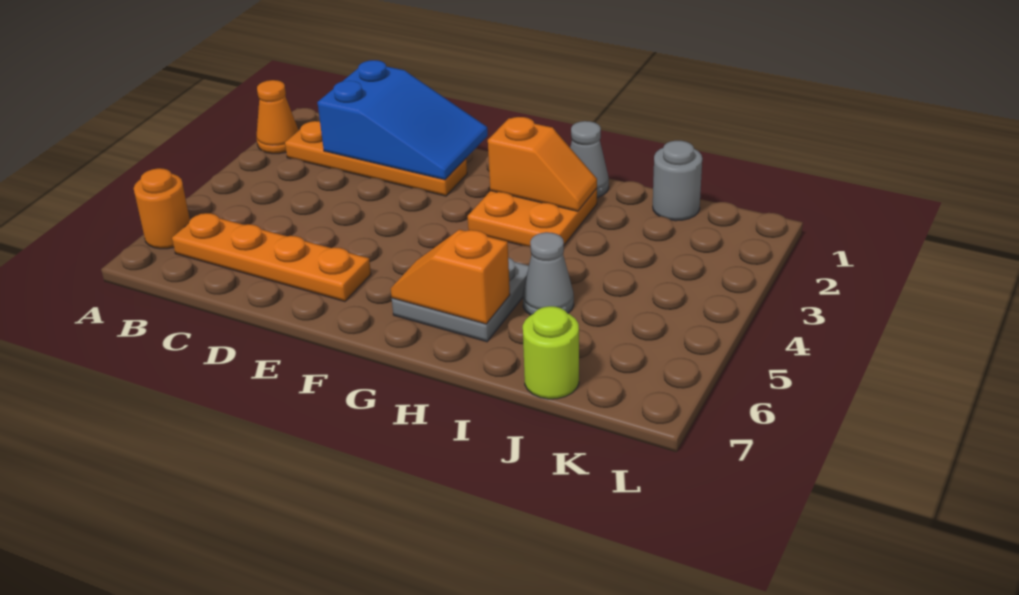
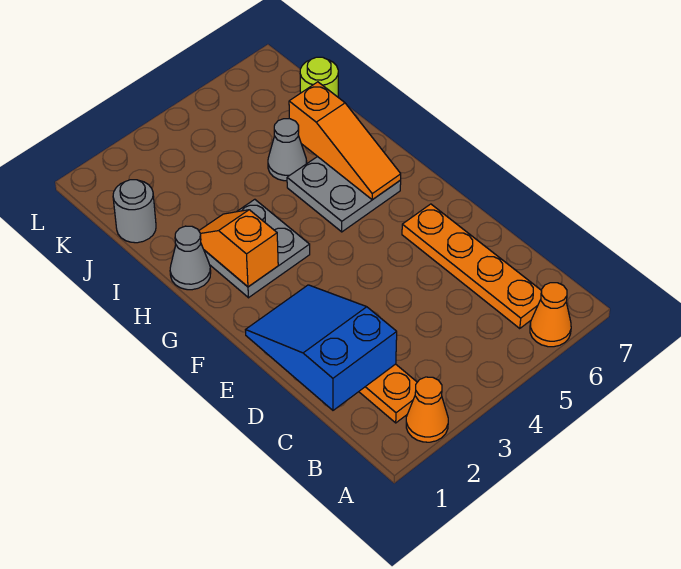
orange round brick A6 level 1 -> orange cone A6 level 1
orange plate G2:H3 level 1 -> grey plate G2:H3 level 1
orange slope G6:H6 level 2 top H -> orange slope G6:I6 level 2 top I

